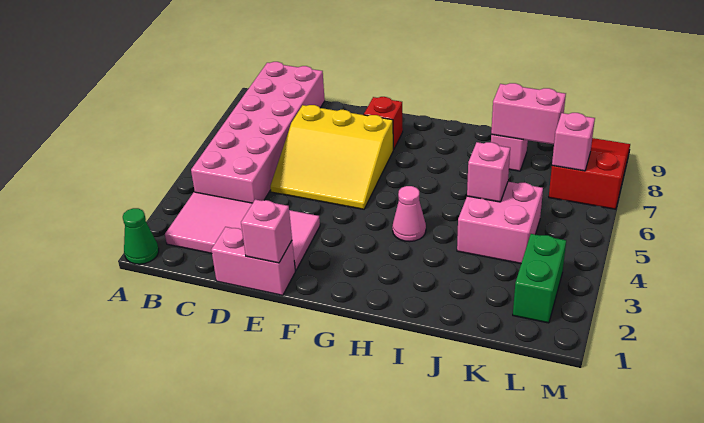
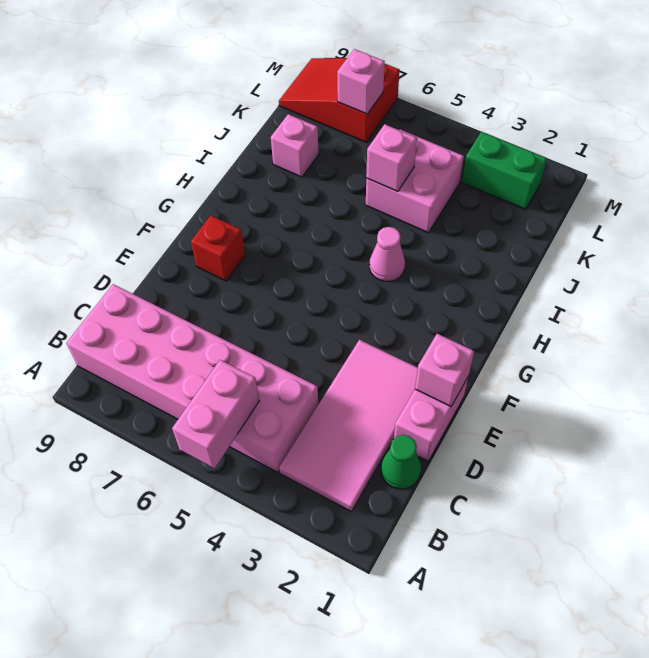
green cone A1 level 1 -> green cone C1 level 1
yellow slope D5:F7 level 1 top 7 -> none
pink brick J8:K8 level 2 -> pink brick A5:B5 level 2

